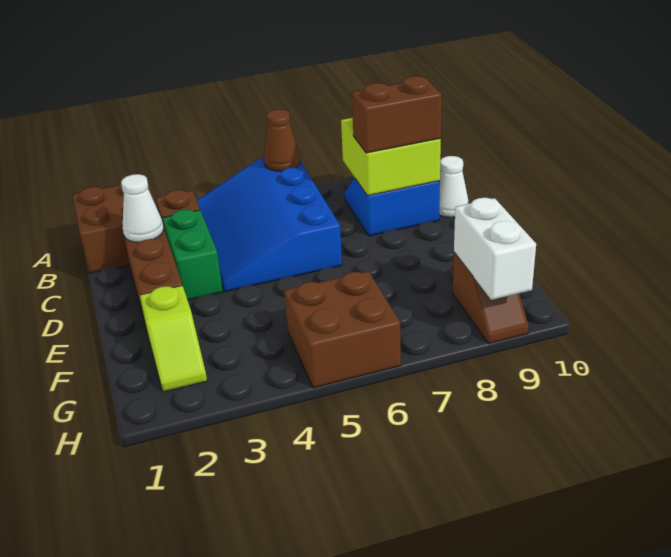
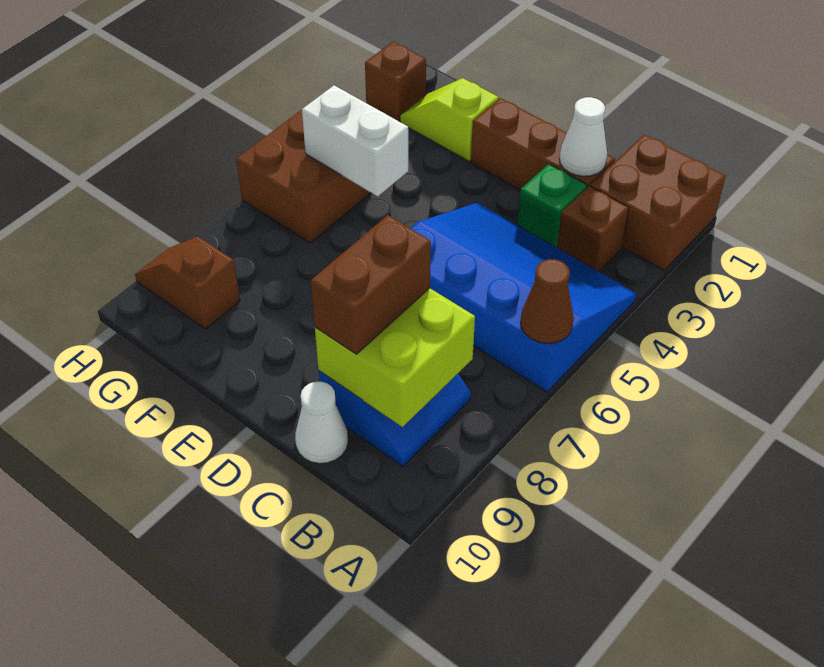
green brick C3:D3 level 1 -> green brick C3 level 1
white brick G9:H9 level 2 -> white brick F5:G5 level 2
none -> brown brick H2 level 1

